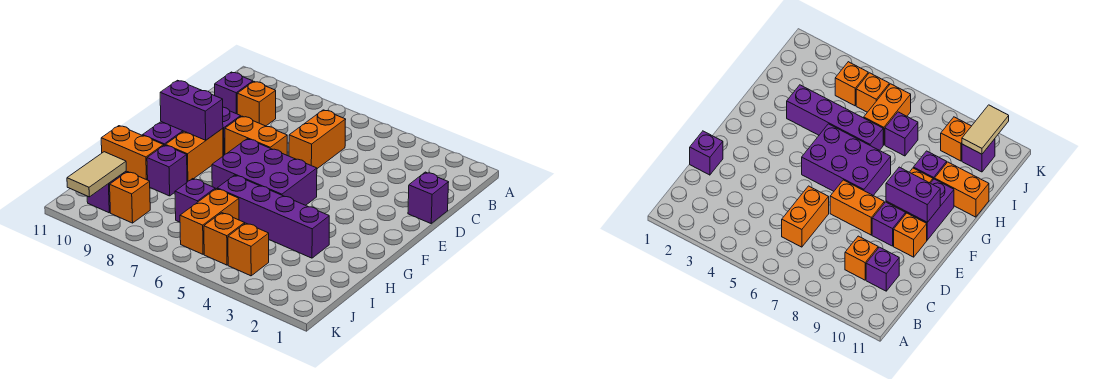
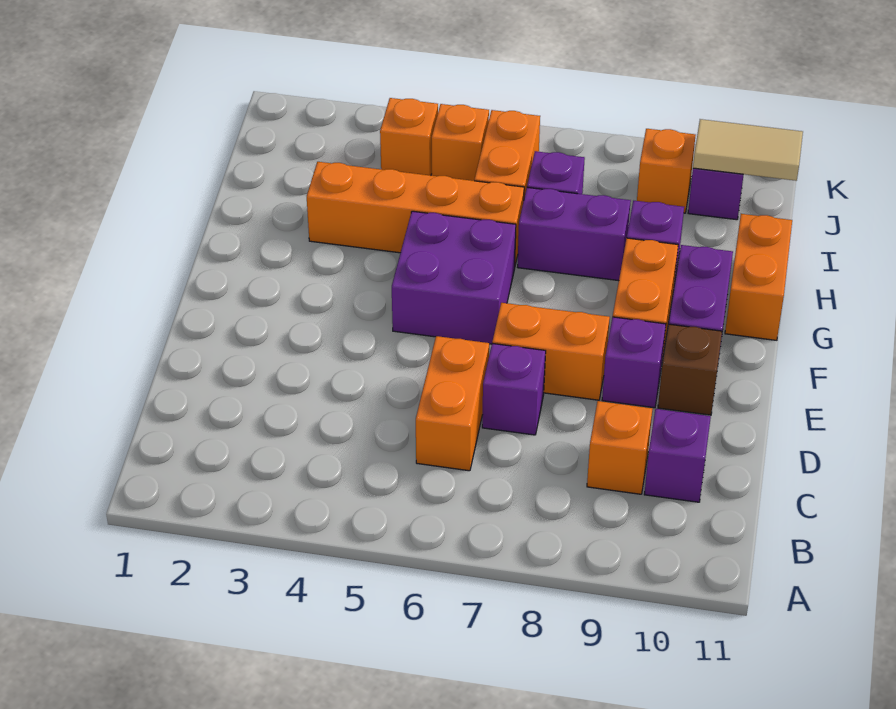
purple brick D1 level 1 -> purple brick D7 level 1
orange brick E10 level 1 -> brown brick E10 level 1
purple brick F5:G7 level 1 -> purple brick F5:G6 level 1
purple brick F9:F10 level 2 -> purple brick H7:H8 level 1
purple brick H3:H6 level 1 -> orange brick H3:H6 level 1
orange brick H10:H11 level 1 -> orange brick G11:H11 level 1
tan tile J10:K10 level 2 -> tan tile J10:J11 level 2

